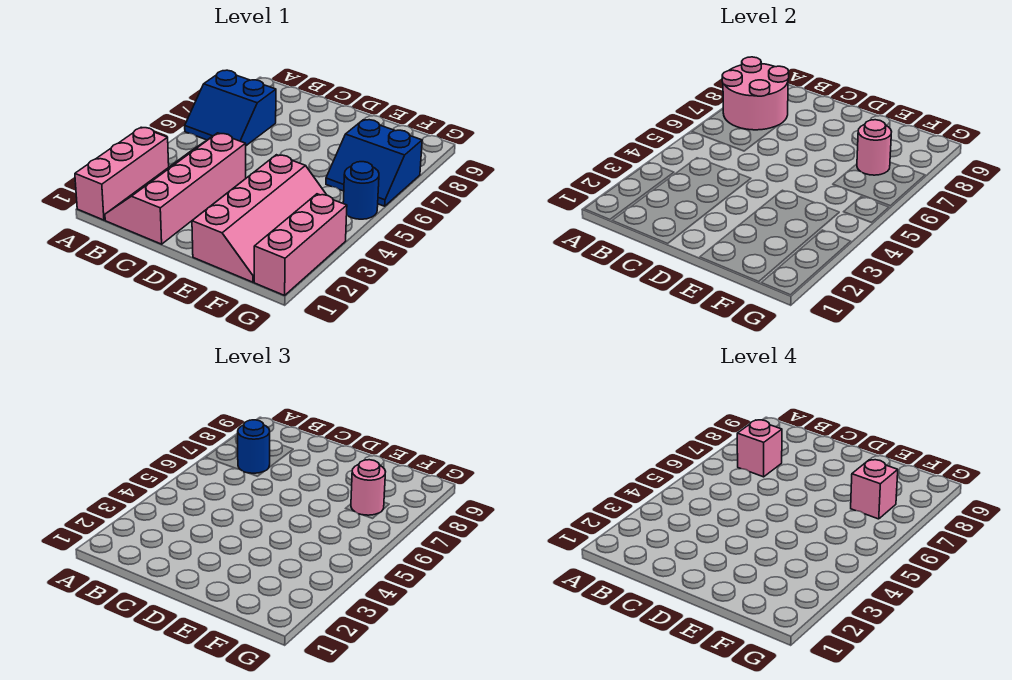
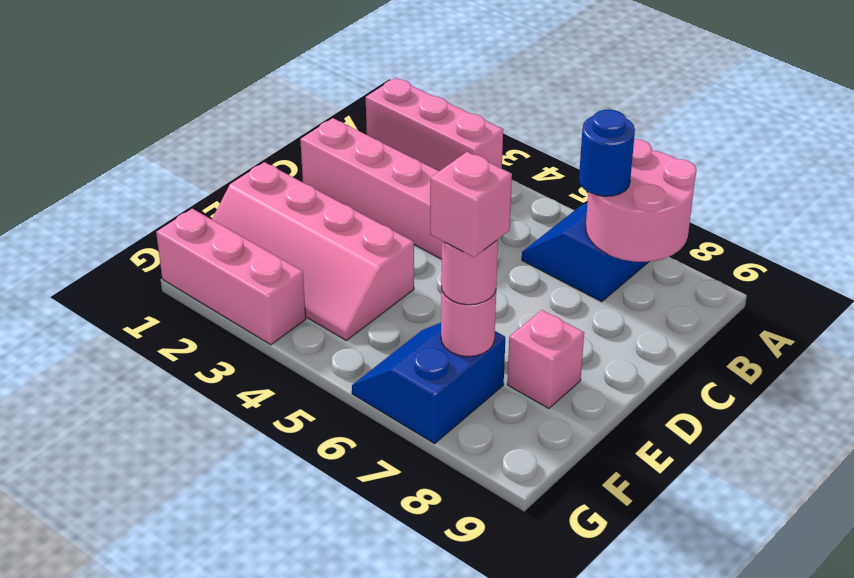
pink brick B7 level 4 -> pink brick E8 level 1
blue round brick G5 level 1 -> none

